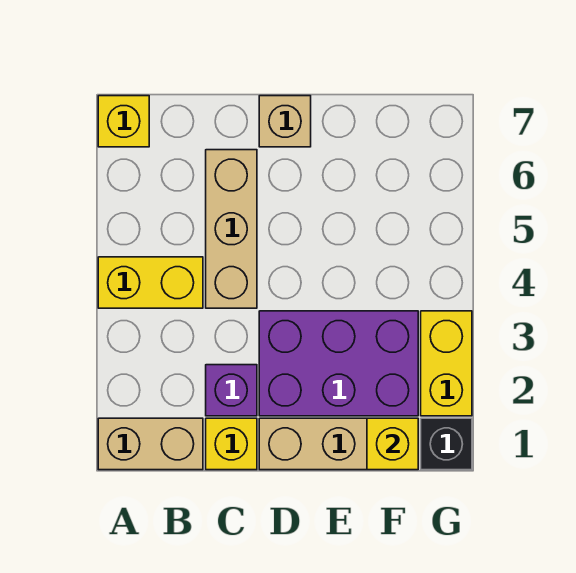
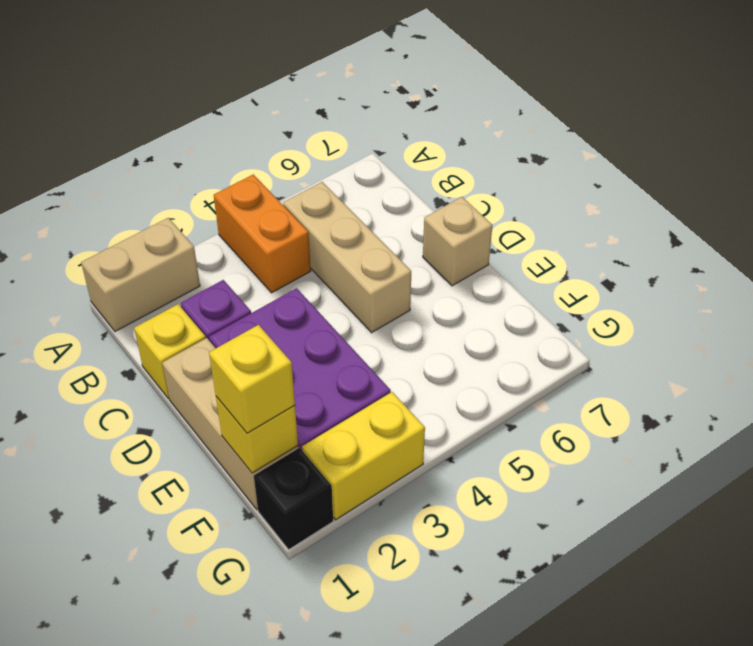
tan brick A1:B1 level 1 -> tan brick A1:A2 level 1
yellow brick A4:B4 level 1 -> orange brick A4:B4 level 1
yellow brick A7 level 1 -> yellow brick F1 level 3
tan brick C4:C6 level 1 -> tan brick B5:D5 level 1

